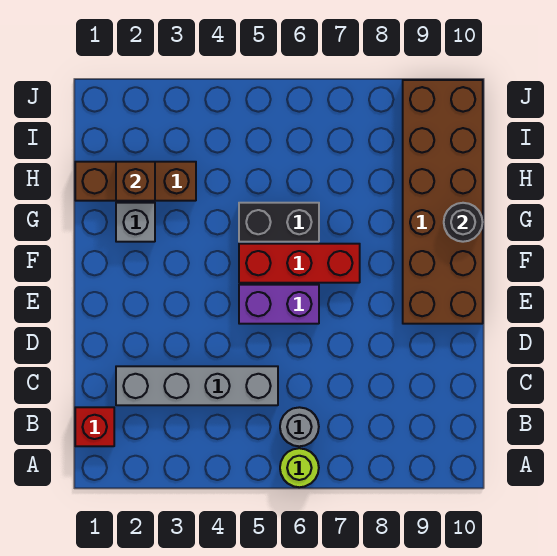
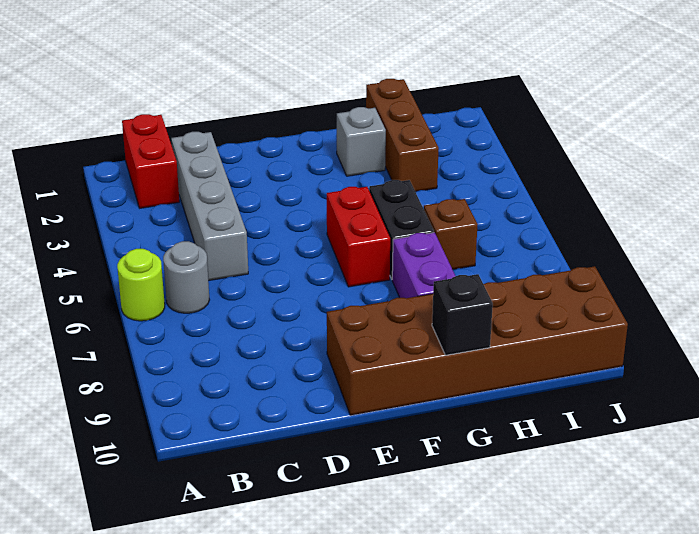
red brick B1 level 1 -> red brick B1:B2 level 1
purple brick E5:E6 level 1 -> purple brick G7:G8 level 1
red brick F5:F7 level 1 -> red brick F5:F6 level 1
black round brick G10 level 2 -> black brick G10 level 2
brown brick H2 level 2 -> brown brick H6 level 1

